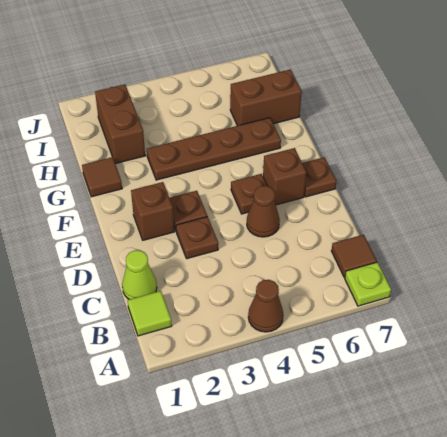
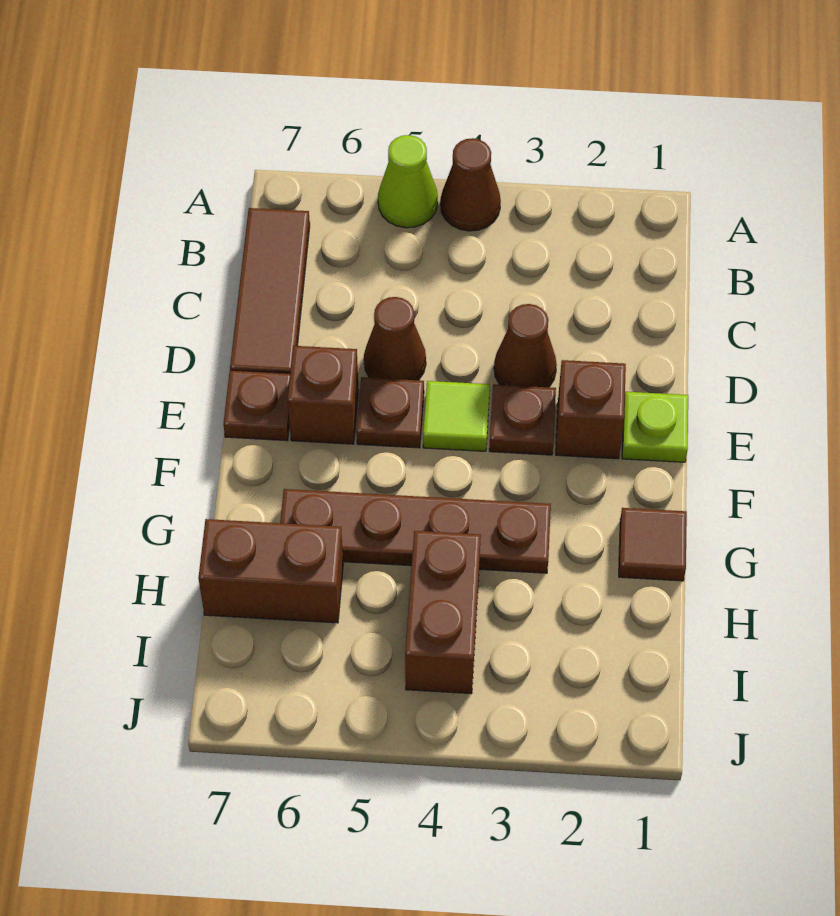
lime plate A7 level 1 -> lime plate E1 level 1
lime tile B1 level 1 -> lime tile E4 level 1
brown tile B7 level 1 -> brown tile B7:D7 level 1
lime cone C1 level 1 -> lime cone A5 level 1
brown plate D3 level 1 -> brown cone D3 level 1
brown brick H2:I2 level 1 -> brown brick H4:I4 level 1

